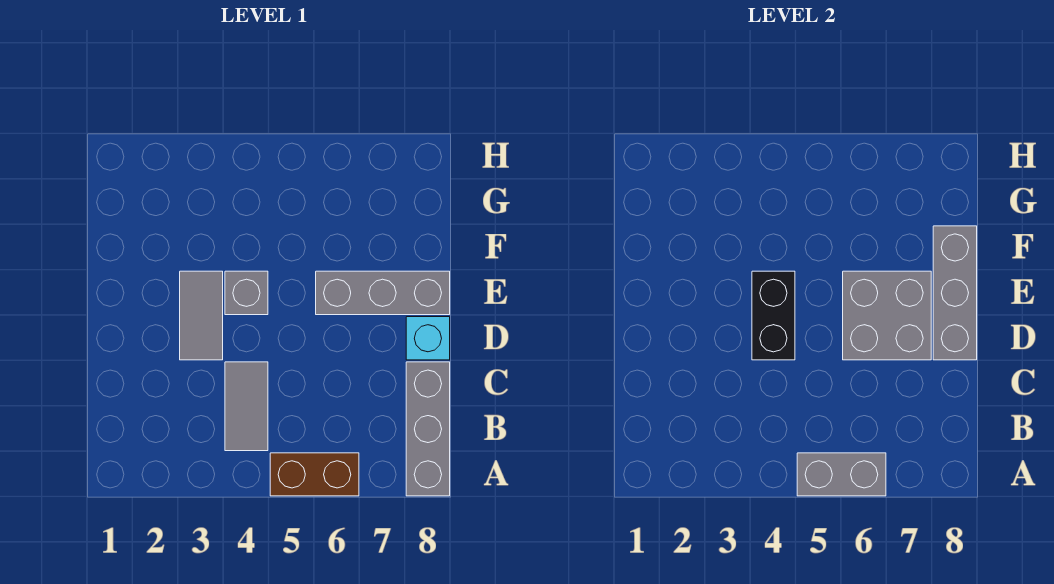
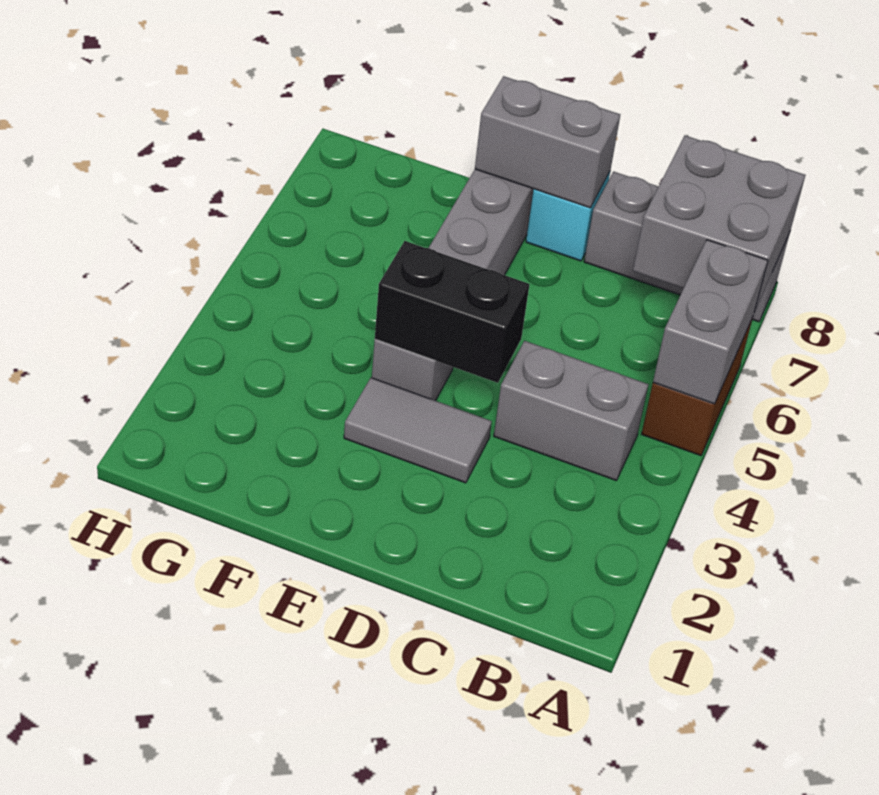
grey tile B4:C4 level 1 -> grey brick B4:C4 level 1
grey brick D6:E7 level 2 -> grey brick A7:B8 level 2
grey brick D8:F8 level 2 -> grey brick D8:E8 level 2

